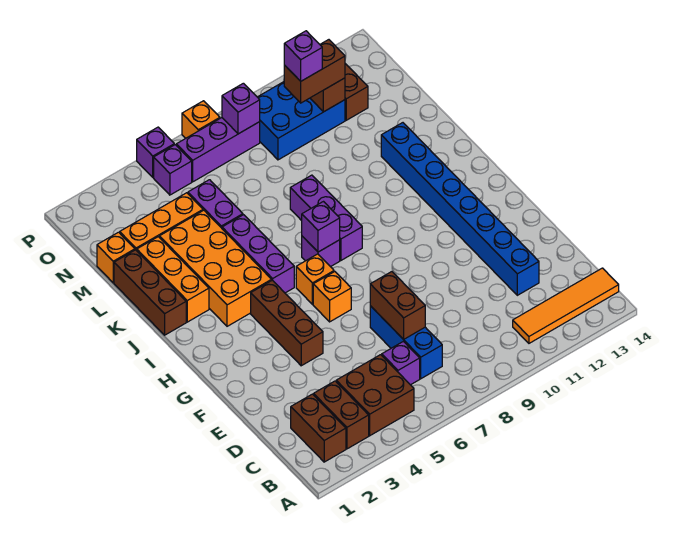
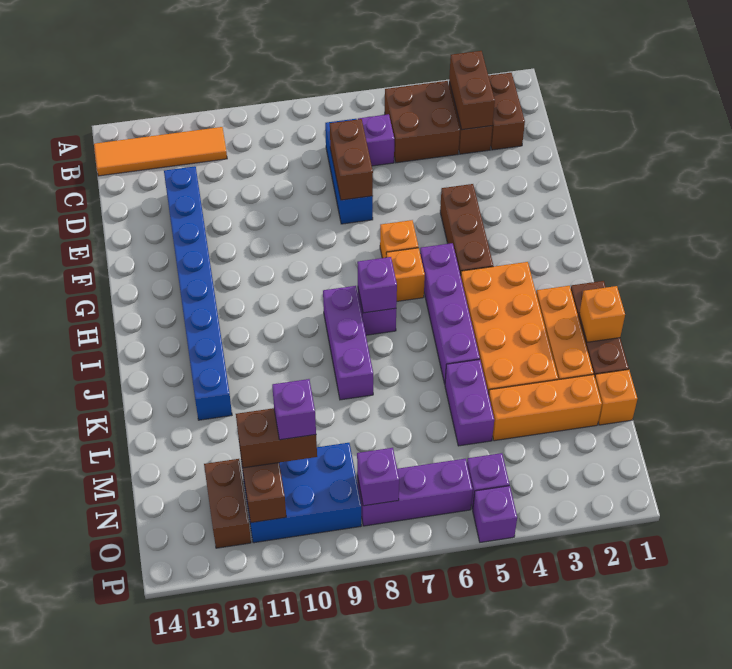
none -> brown brick B3:C3 level 2
purple brick I5:K5 level 1 -> purple brick H5:K5 level 1
orange brick P7 level 1 -> orange brick K1 level 2

